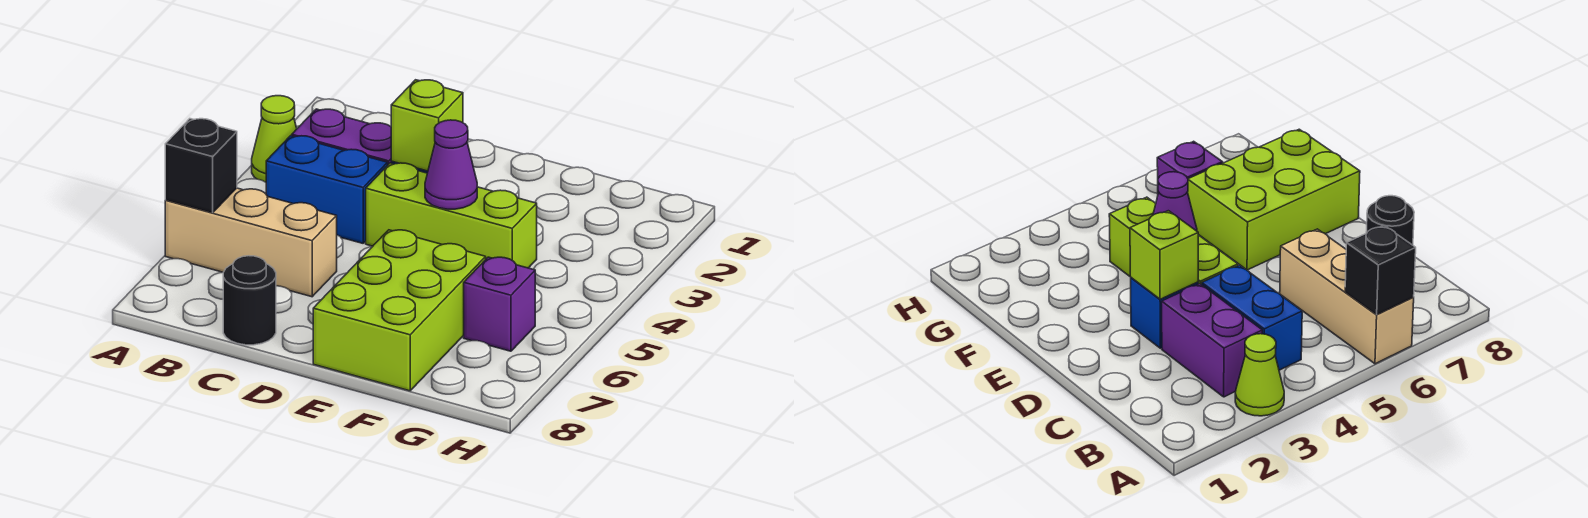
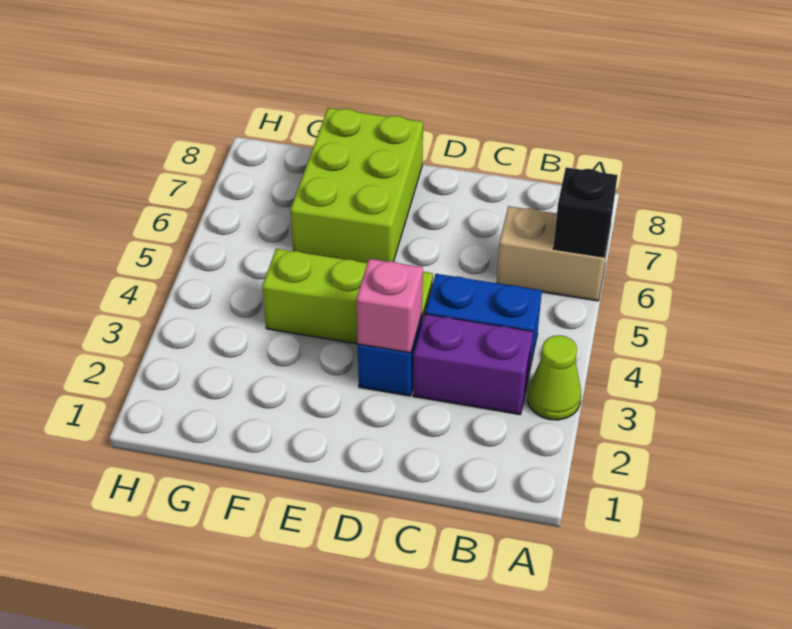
tan brick A6:C6 level 1 -> tan brick A6:B6 level 1
black round brick C8 level 1 -> none
lime brick D3 level 2 -> pink brick D3 level 2
purple cone E4 level 2 -> none
purple brick G6 level 1 -> none

